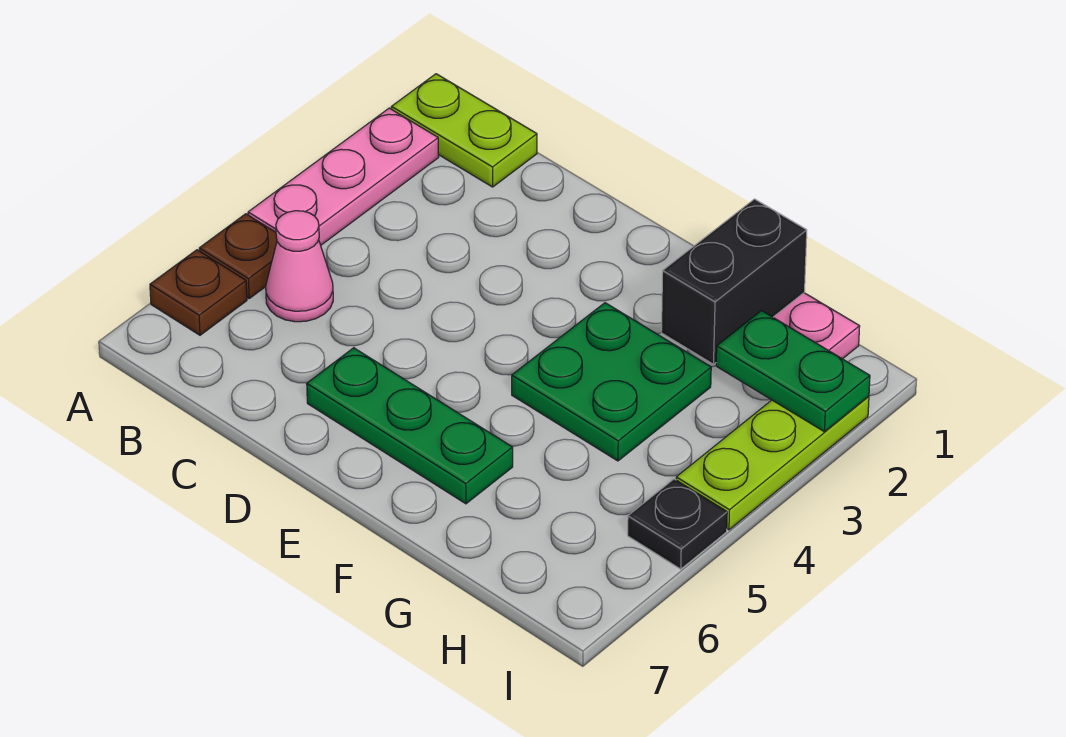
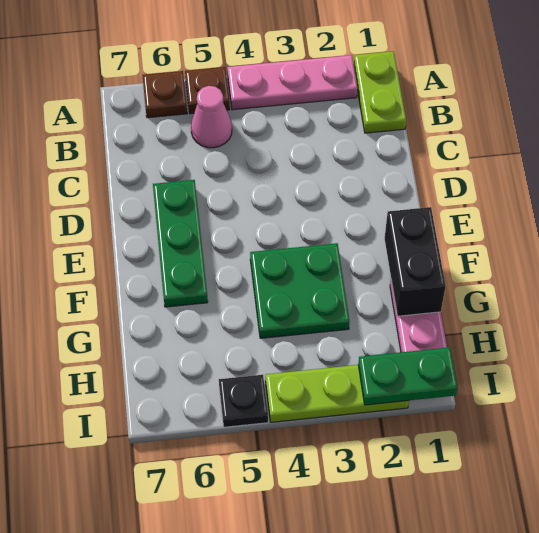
black brick G1:G2 level 2 -> black brick F1:G1 level 2
green plate H2:I2 level 2 -> green plate I1:I2 level 2

